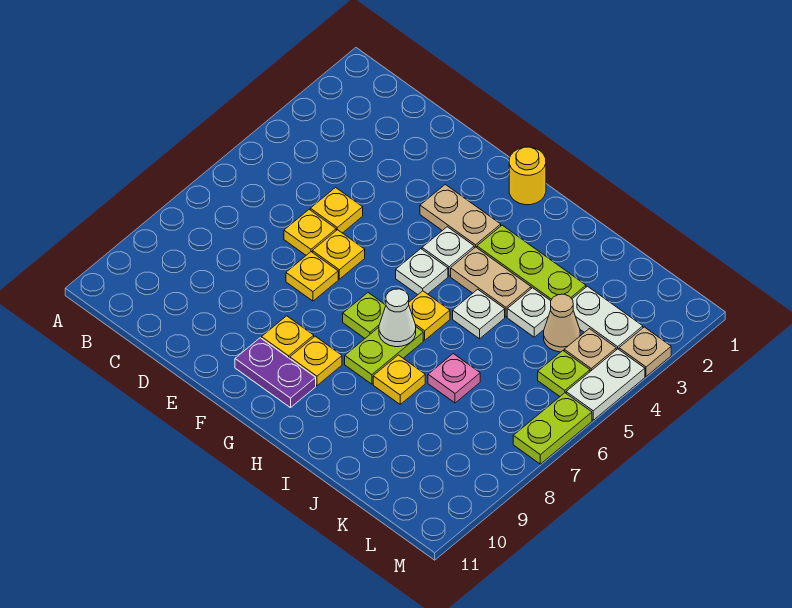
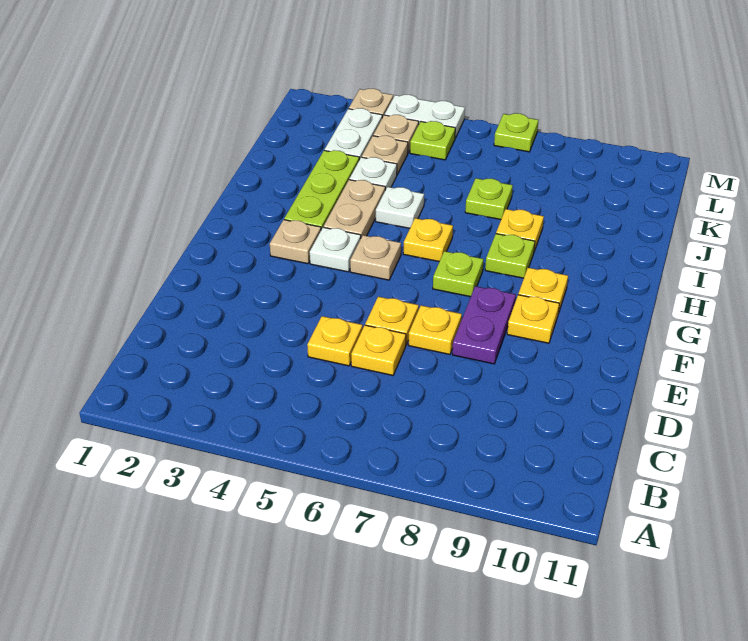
tan plate F3:G3 level 1 -> tan plate G3 level 1
purple plate F10:G10 level 1 -> purple plate E8:F8 level 1
yellow round brick G1 level 1 -> none
white plate G5 level 1 -> tan plate G5 level 1
lime plate H7:H8 level 1 -> lime plate H8 level 1
white cone H7 level 2 -> none
pink plate J7 level 1 -> lime plate J7 level 1
tan cone K4 level 1 -> tan plate K4 level 1
lime plate M6:M7 level 1 -> lime plate M7 level 1

